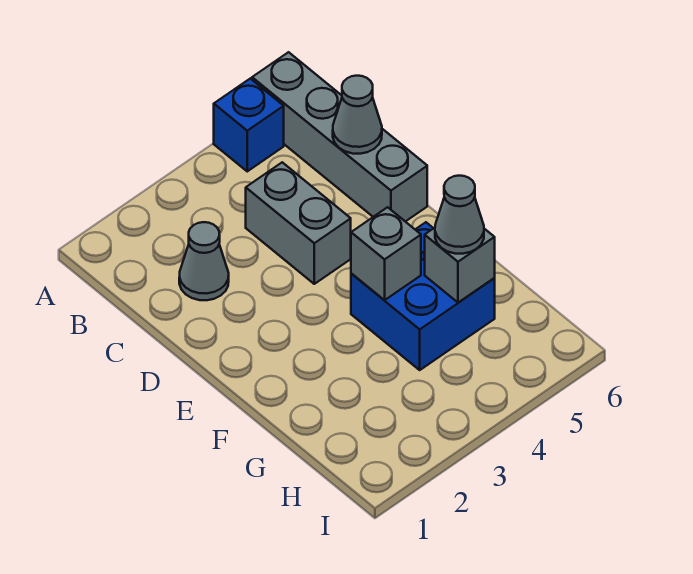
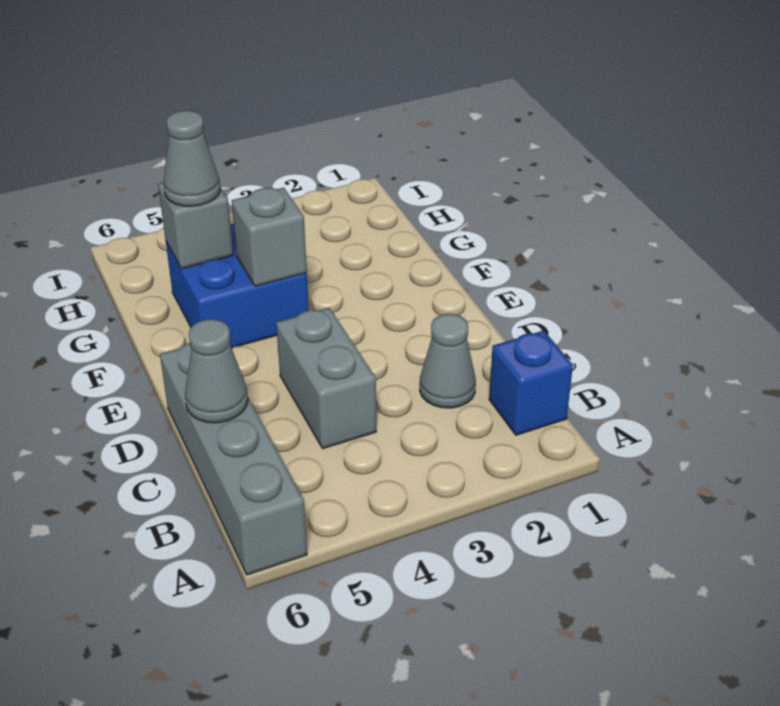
blue brick A5 level 1 -> blue brick B1 level 1

